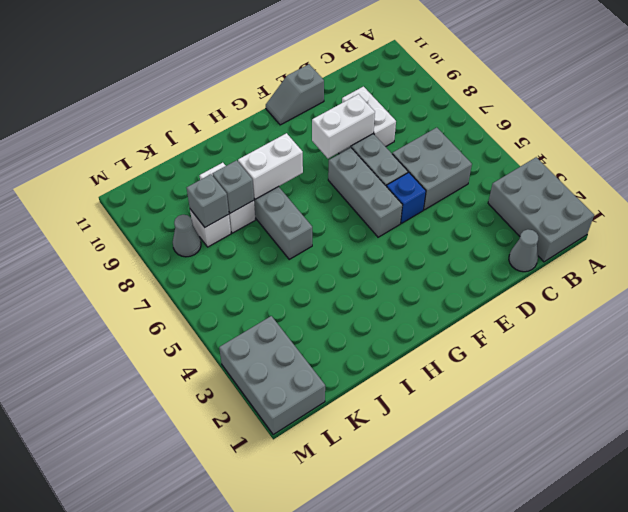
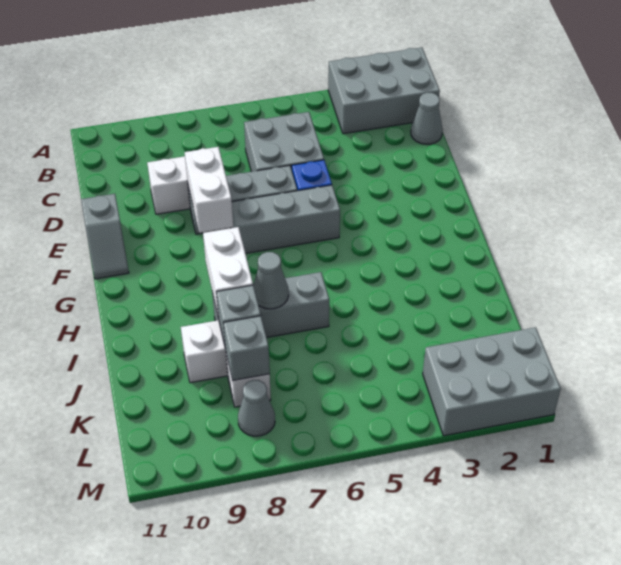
none -> grey cone I7 level 2

